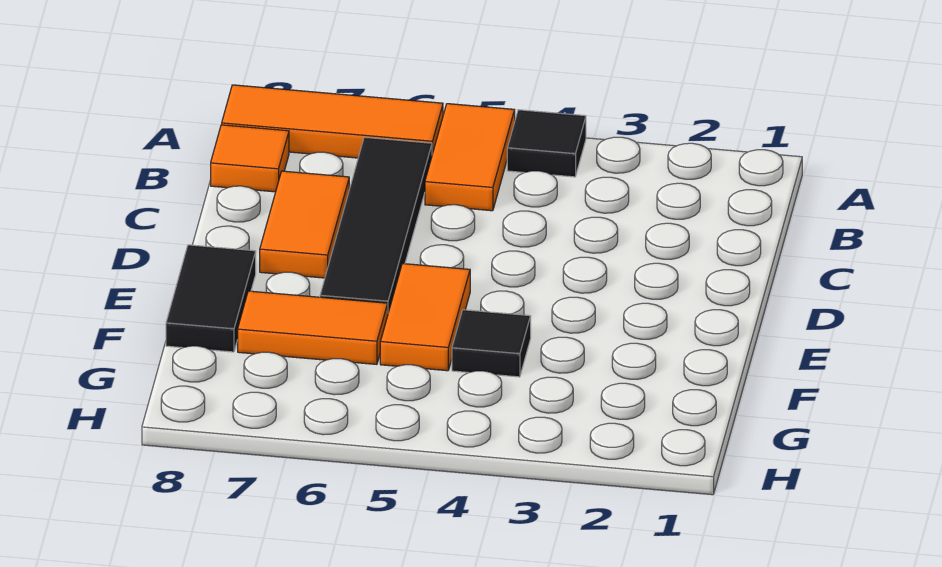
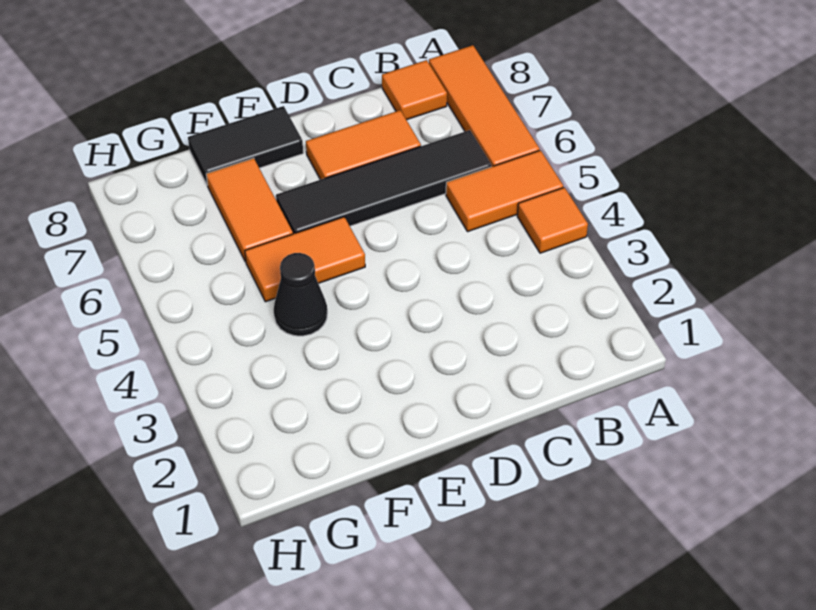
black tile A4 level 1 -> orange tile A4 level 1
black tile F4 level 1 -> black cone F4 level 1

